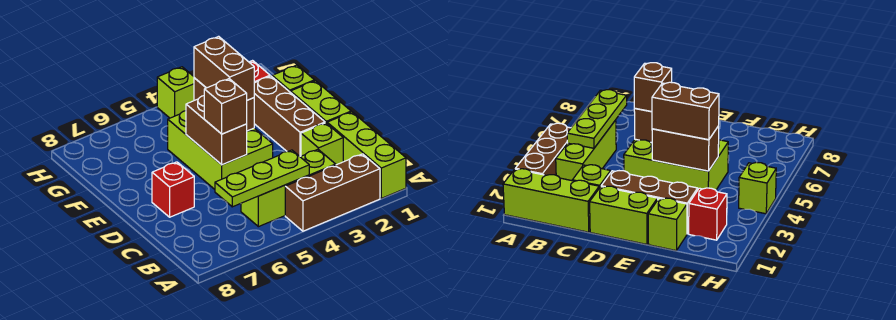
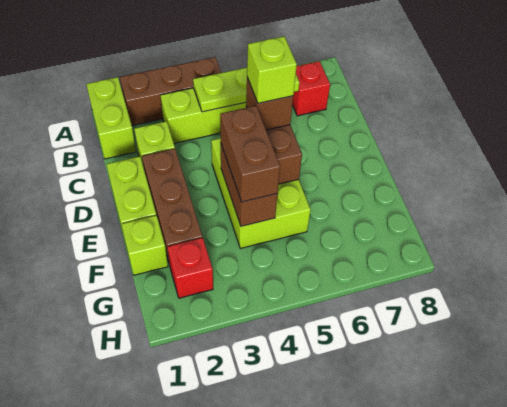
lime brick A1:C1 level 1 -> lime brick A1:B1 level 1
red brick D7 level 1 -> red brick B7 level 1
lime brick H4 level 1 -> lime brick D5 level 4

